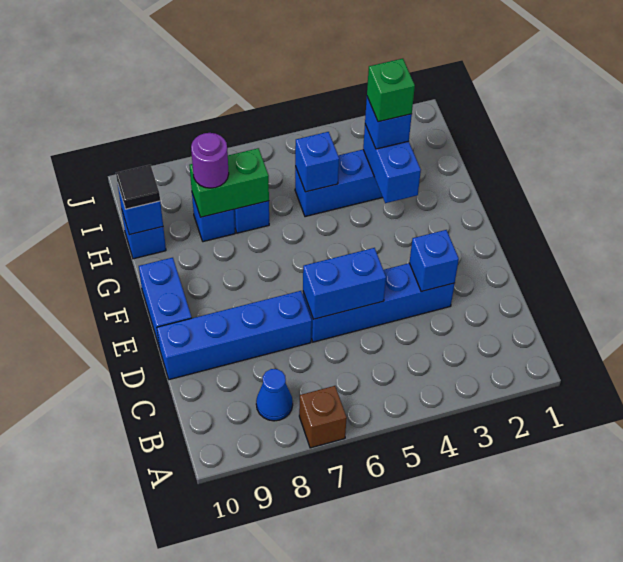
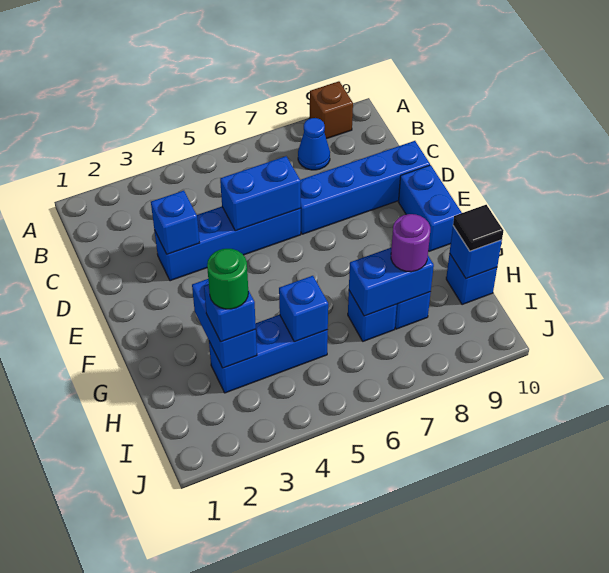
brown brick A7 level 1 -> brown brick A9 level 1
green brick H3 level 4 -> green round brick H3 level 4
green brick H7:H8 level 2 -> blue brick H7:H8 level 2

